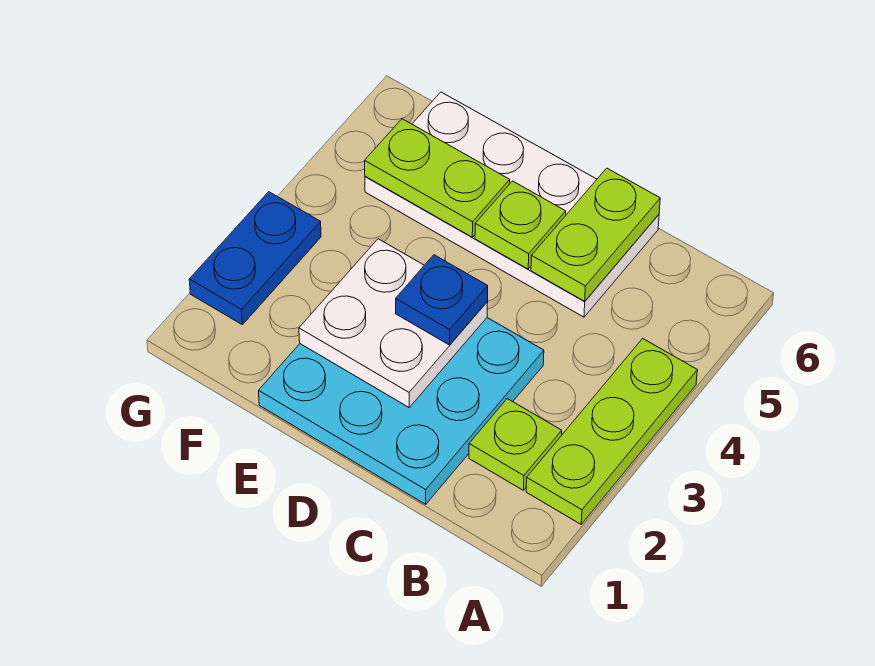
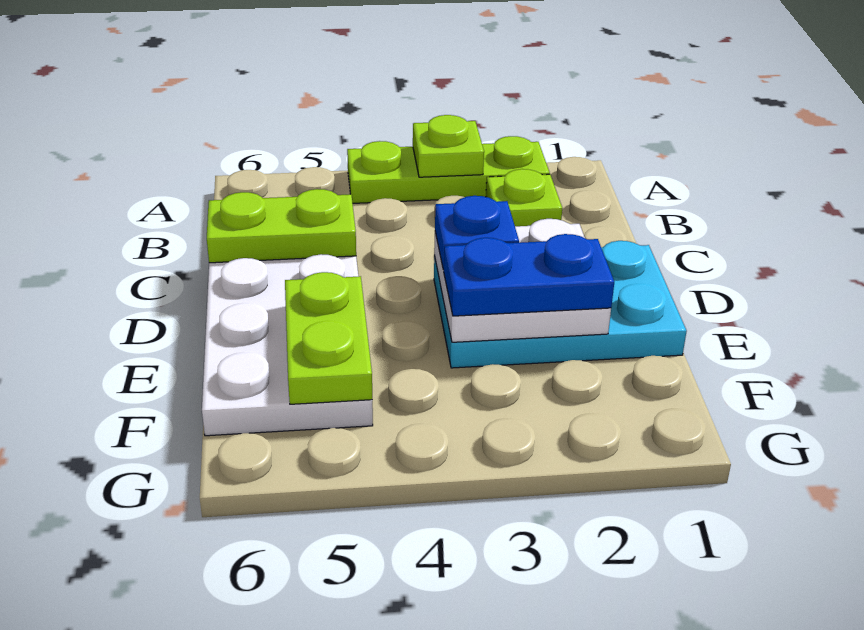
cyan plate C1:E3 level 1 -> cyan plate D1:E3 level 1
lime plate D5 level 2 -> lime plate A3 level 2
blue plate G2:G3 level 1 -> blue plate E2:E3 level 3

